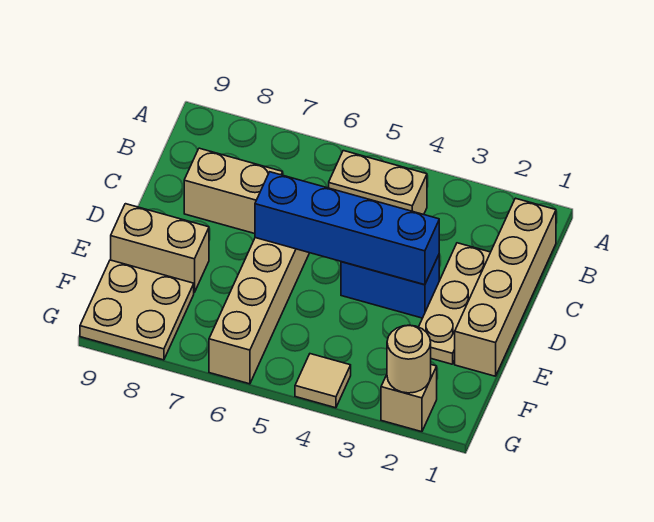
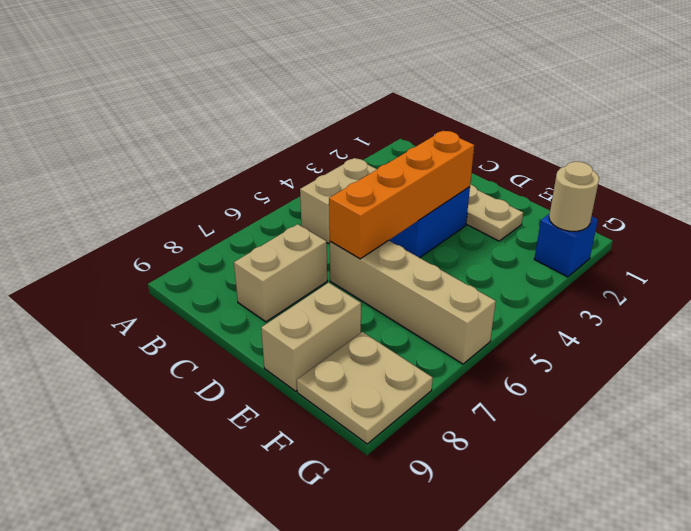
tan brick B1:E1 level 1 -> none
blue brick D3:D6 level 2 -> orange brick D3:D6 level 2
tan brick G2 level 1 -> blue brick G2 level 1
tan tile G4 level 1 -> none

